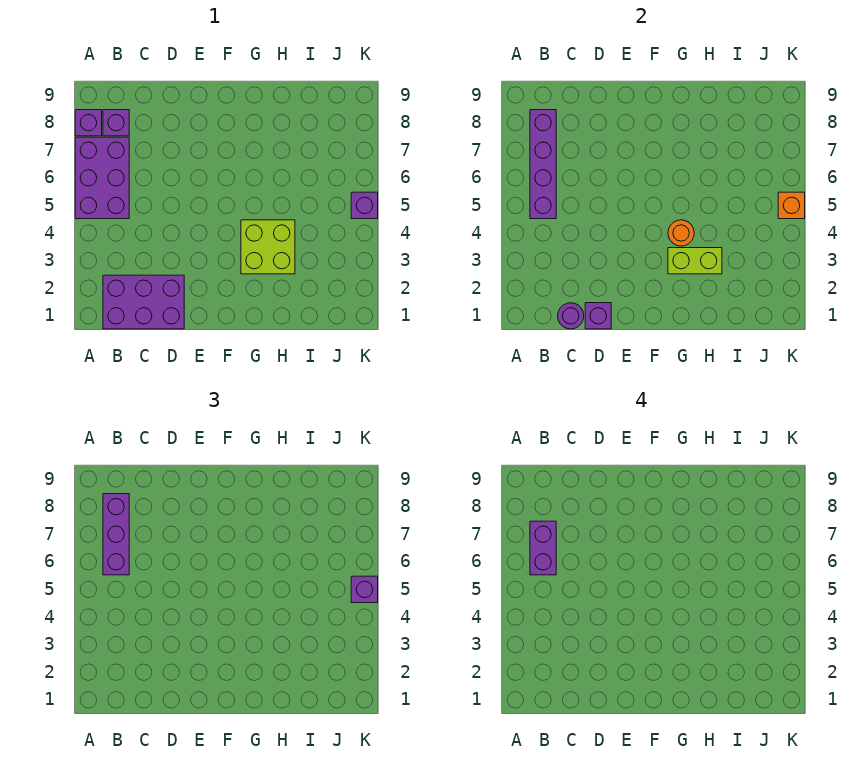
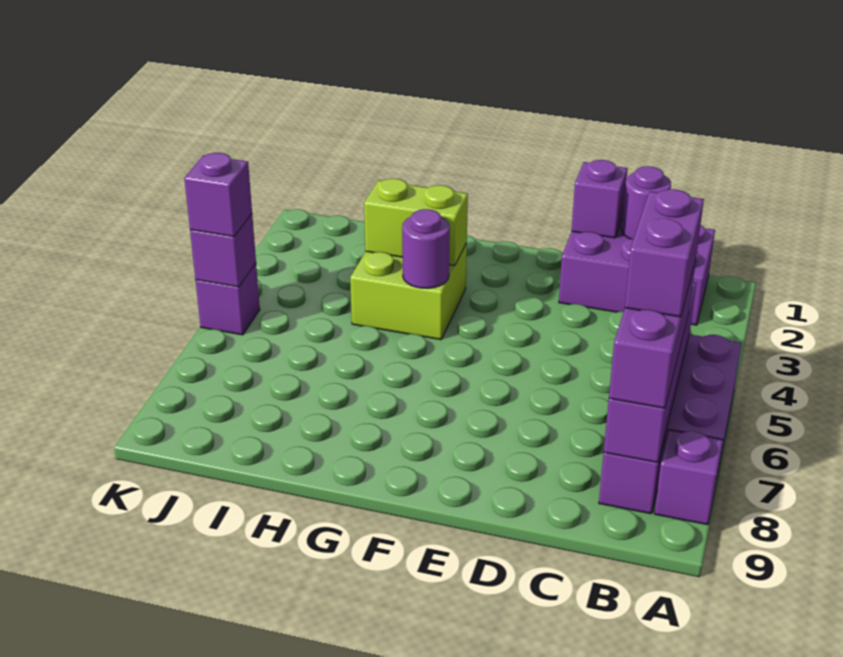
orange round brick G4 level 2 -> purple round brick G4 level 2
orange brick K5 level 2 -> purple brick K5 level 2

